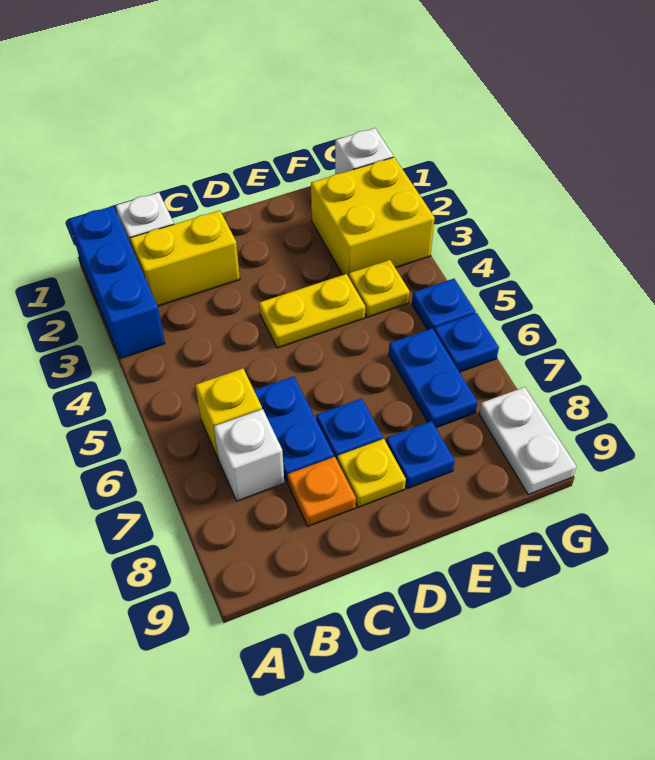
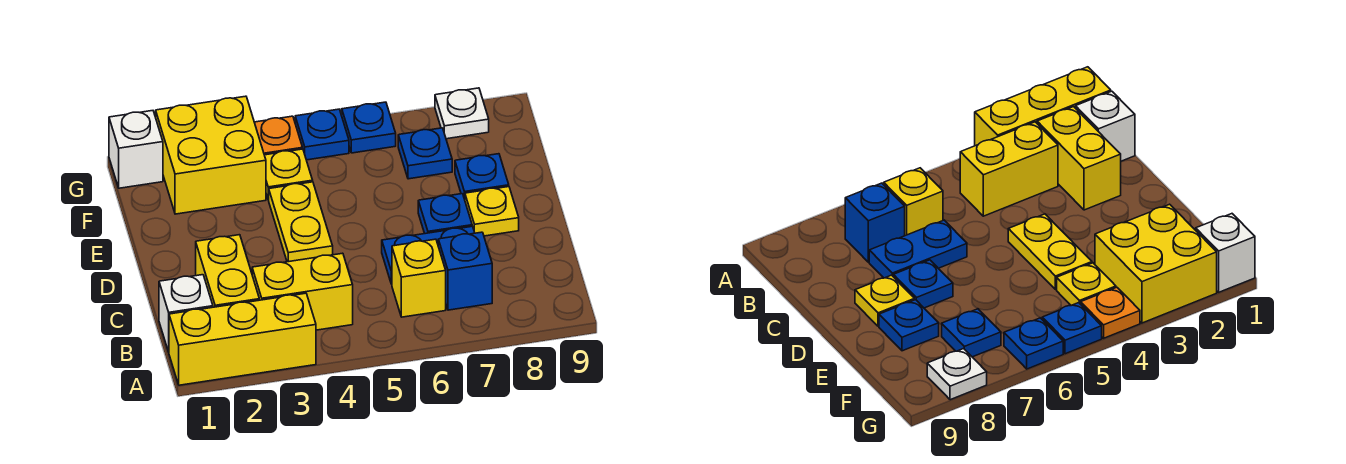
blue brick A1:A3 level 1 -> yellow brick A1:A3 level 1
none -> yellow brick B3:B4 level 1
white brick B7 level 1 -> blue brick B7 level 1
orange plate C8 level 1 -> orange plate G4 level 1
blue plate F6:F7 level 1 -> blue plate F7 level 1
white plate G8:G9 level 1 -> white plate G8 level 1

